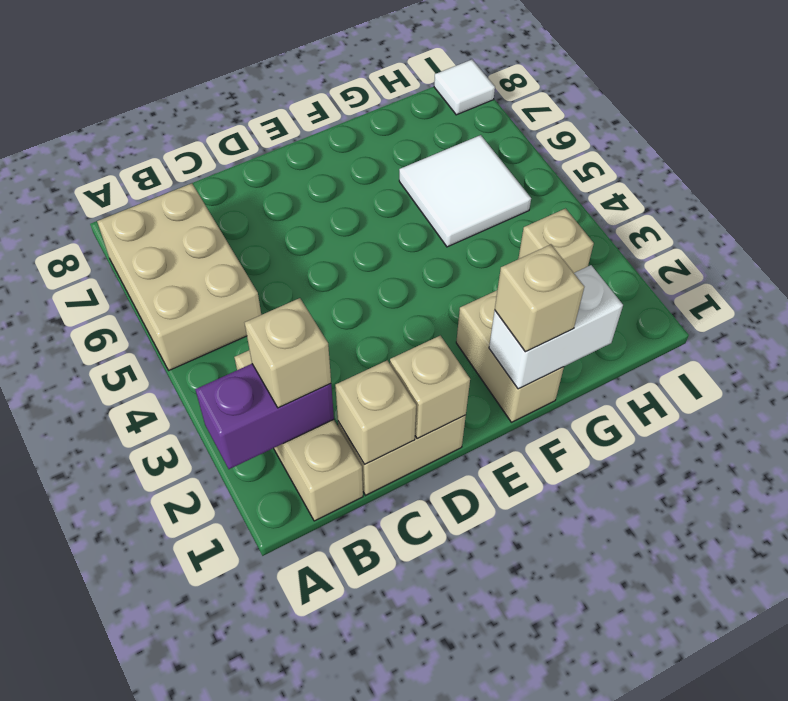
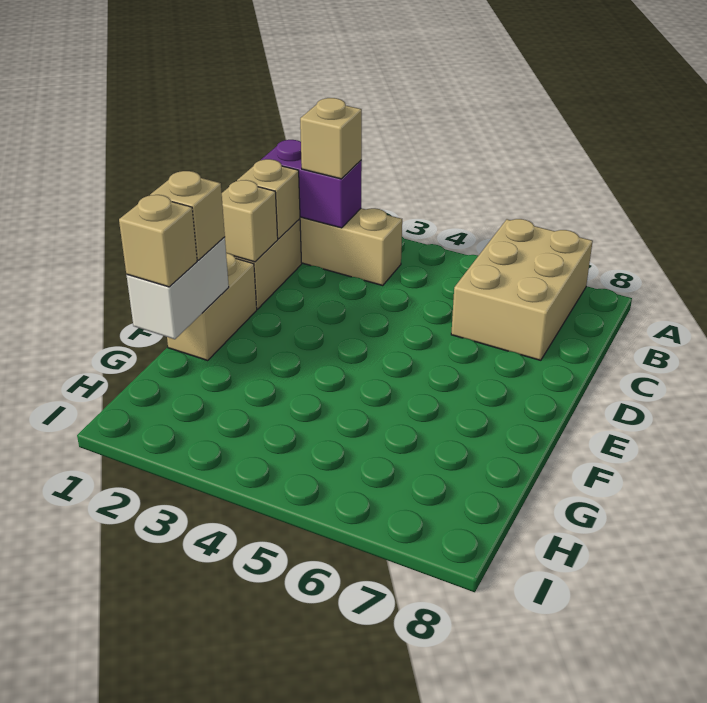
purple brick A2:B2 level 2 -> purple brick B1:B2 level 2
tan brick A5:B7 level 1 -> tan brick A6:C7 level 1
tan brick F1:F2 level 1 -> tan brick E1:F1 level 1
white tile G5:H6 level 1 -> none
tan brick H3 level 1 -> tan brick G1 level 3
white tile I8 level 1 -> none

